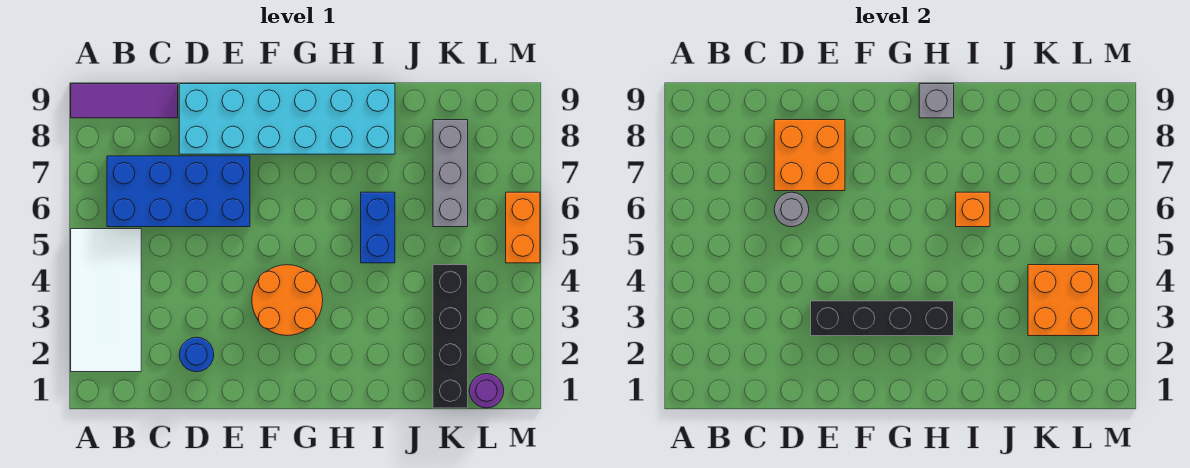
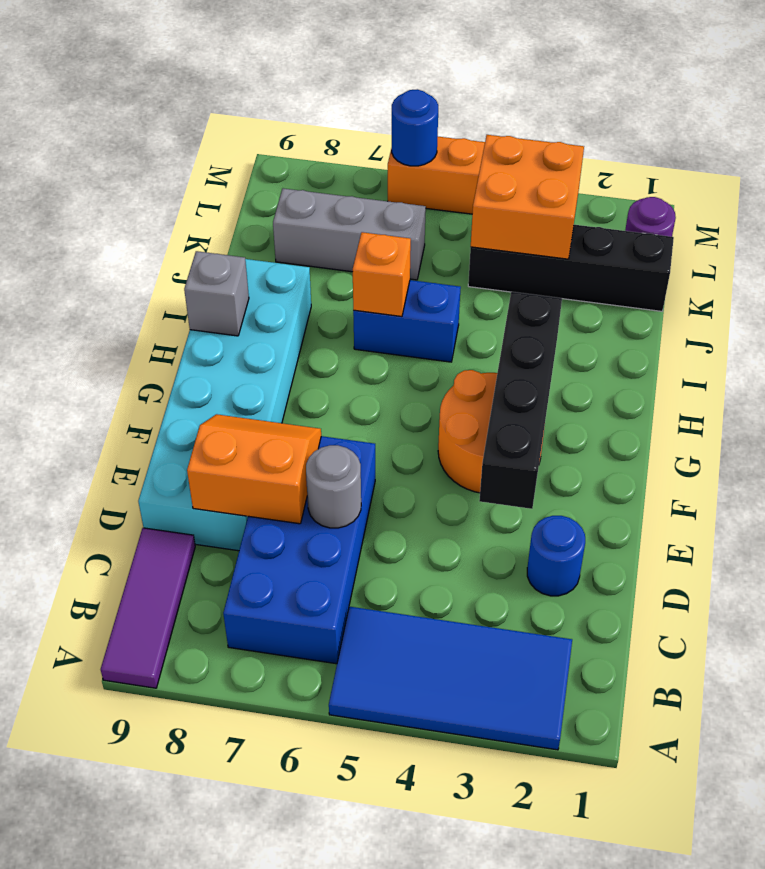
white tile A2:B5 level 1 -> blue tile A2:B5 level 1
orange brick D7:E8 level 2 -> orange slope D7:E8 level 2 top D
none -> blue round brick M6 level 2

